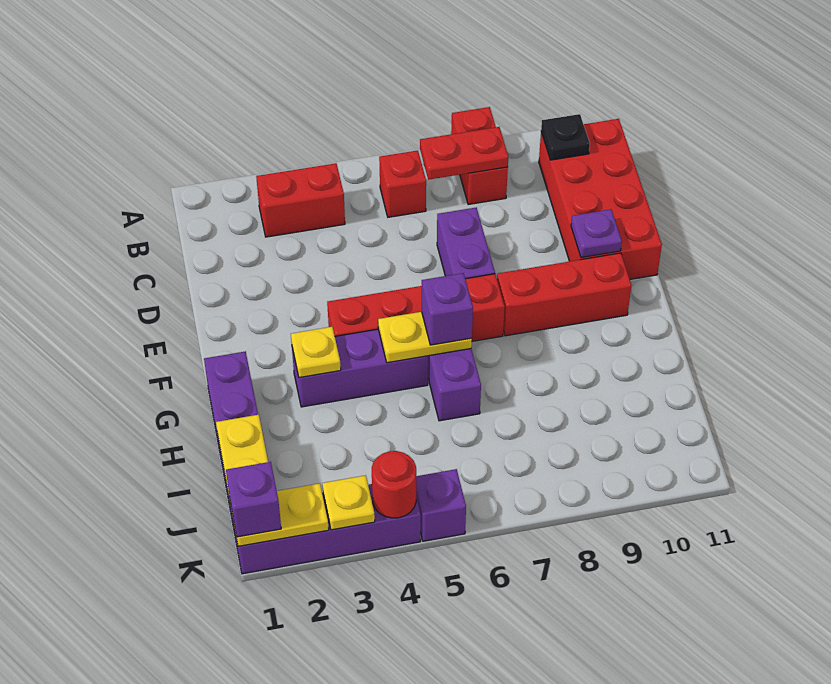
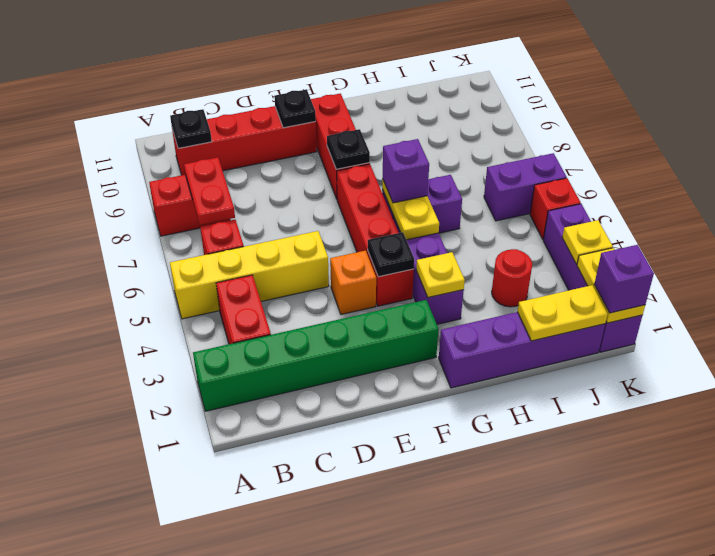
none -> green brick A2:F2 level 1
none -> yellow brick A5:D5 level 1
red brick B10:E11 level 1 -> red brick B10:E10 level 1
purple brick D7:E7 level 1 -> purple brick J6:K6 level 1
none -> orange brick E4 level 1
purple plate E10 level 2 -> black plate E10 level 2
none -> black plate F4 level 2
none -> black plate F8 level 2
red round brick K4 level 2 -> red round brick I3 level 1
purple brick K5 level 1 -> red brick K5 level 1

